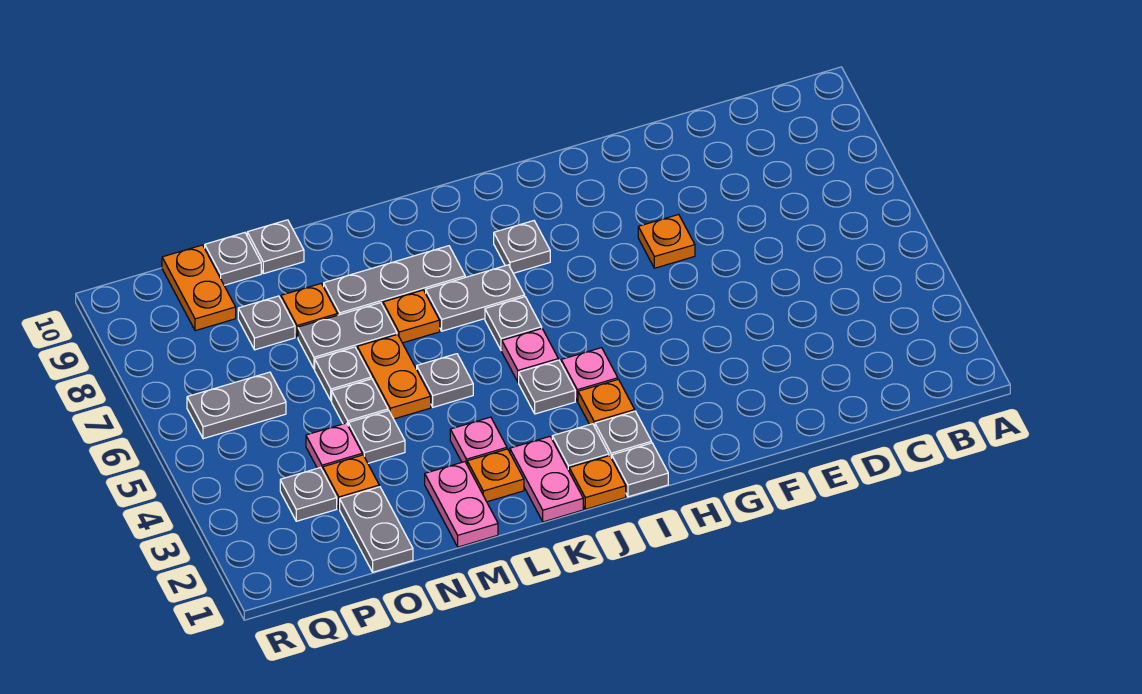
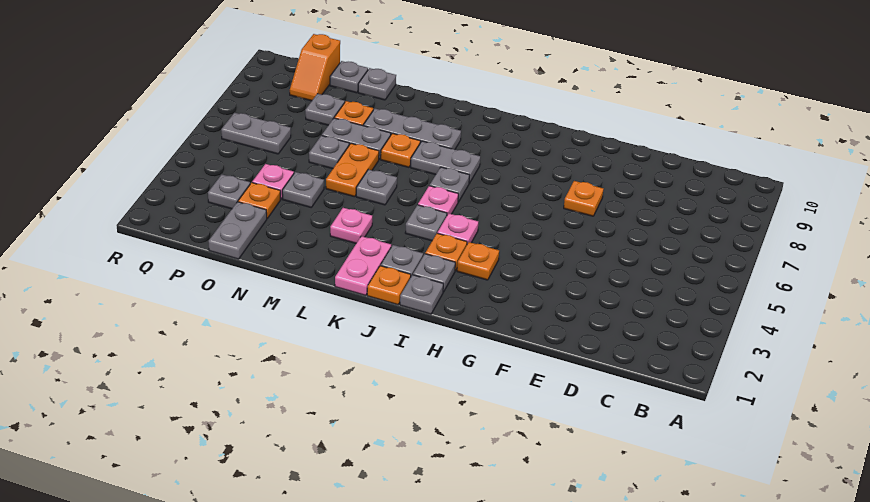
grey plate I8 level 1 -> none
orange plate L2 level 1 -> orange plate H3 level 1
pink plate M1:M2 level 1 -> none
grey plate N5 level 1 -> none
orange plate P9:P10 level 1 -> orange slope P9:P10 level 1 top 10

